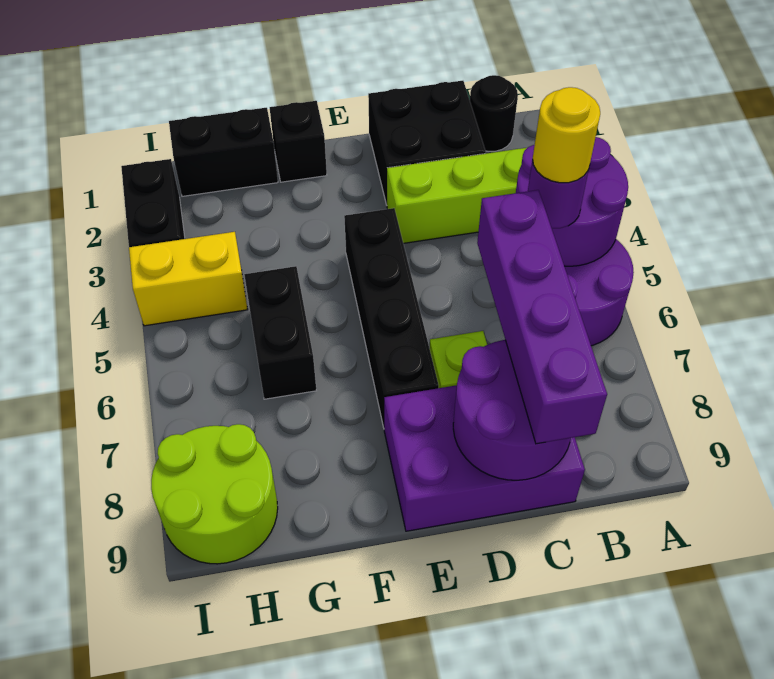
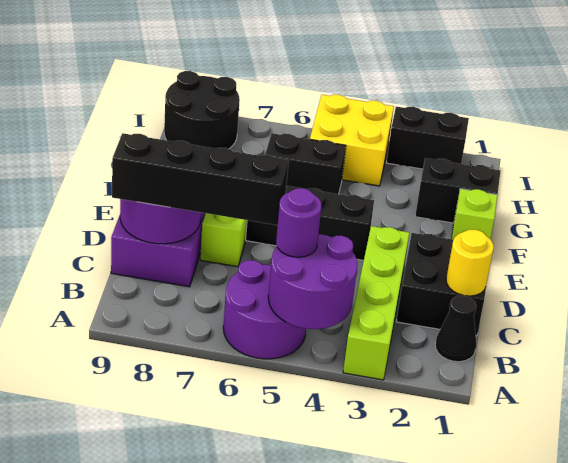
black round brick B1 level 1 -> black cone B1 level 1
yellow round brick B5 level 4 -> yellow round brick C1 level 2
purple brick C6:C9 level 3 -> black brick C6:C9 level 3
black brick F1 level 1 -> lime brick F1 level 1
black brick G1:H1 level 1 -> black brick G1:G2 level 1
yellow brick H4:I4 level 1 -> yellow brick H4:I5 level 1
lime round brick H8:I9 level 1 -> black round brick H8:I9 level 1

